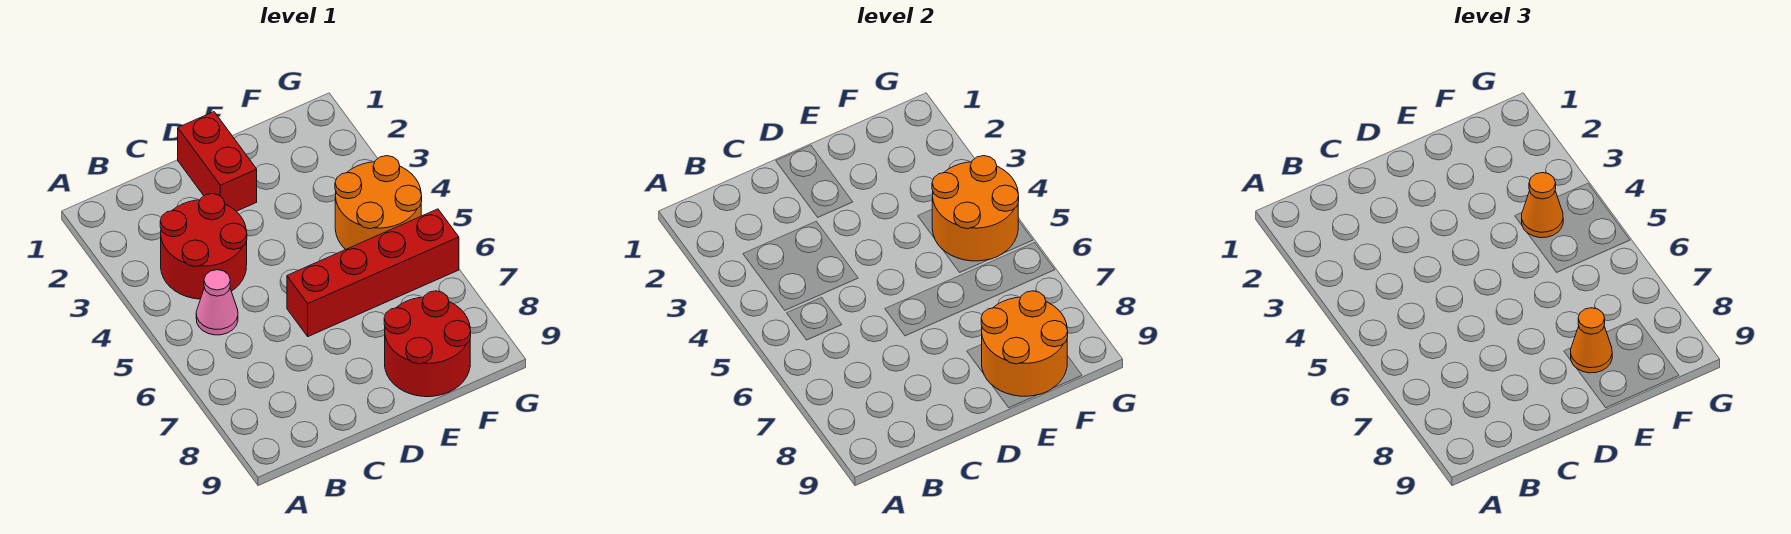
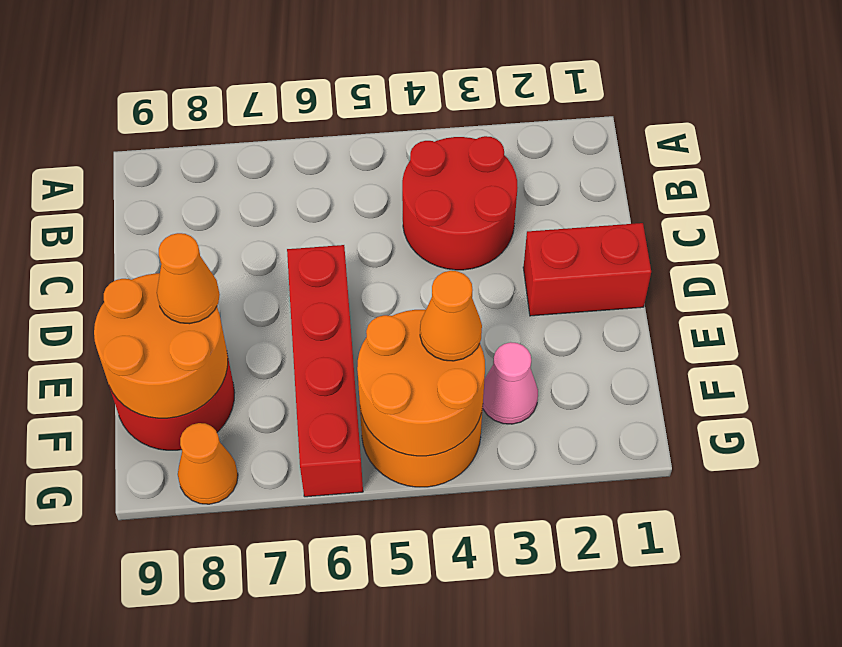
pink cone B5 level 1 -> pink cone F3 level 1
none -> orange cone G8 level 1

